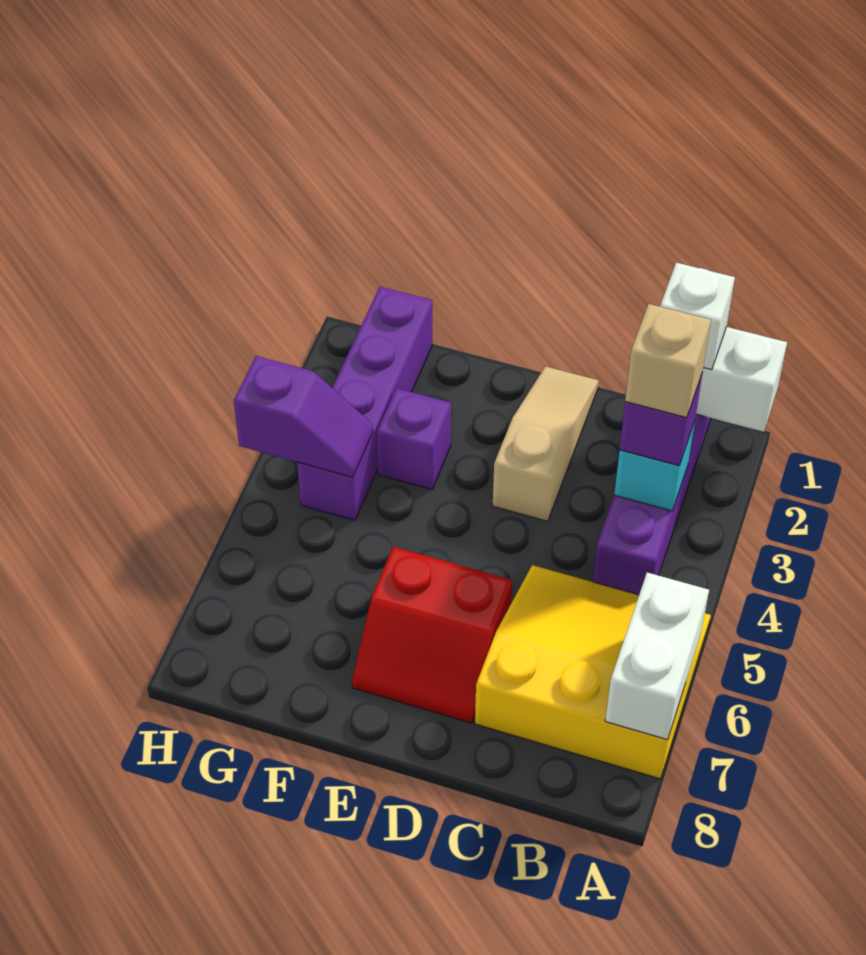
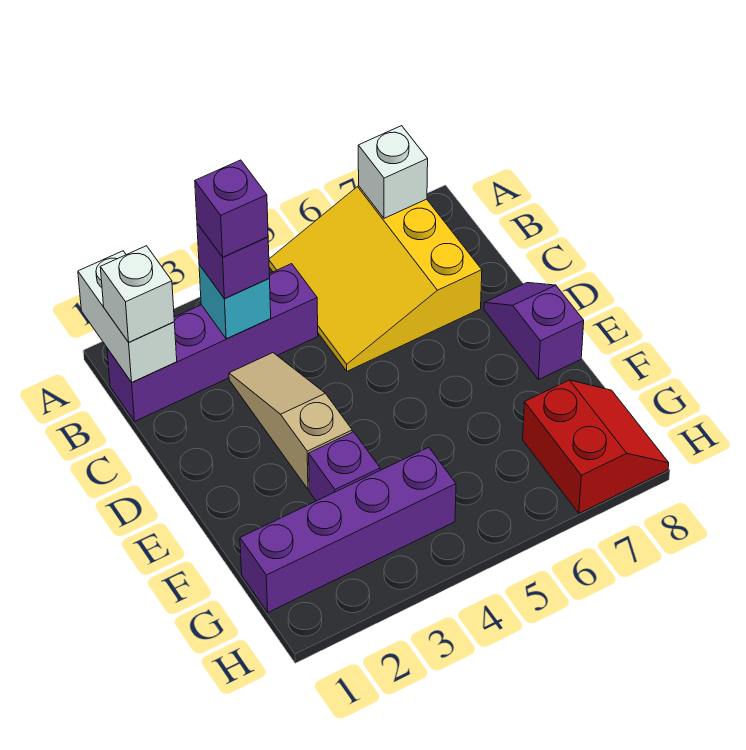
white brick A6:A7 level 2 -> white brick A7 level 2
tan brick B3 level 4 -> purple brick B3 level 4
tan slope D1:D3 level 1 top 3 -> tan slope C3:E3 level 1 top E
red slope D6:E7 level 1 top 6 -> red slope G7:H8 level 1 top 7
purple slope G4:H4 level 2 top H -> purple slope D8:E8 level 1 top E

